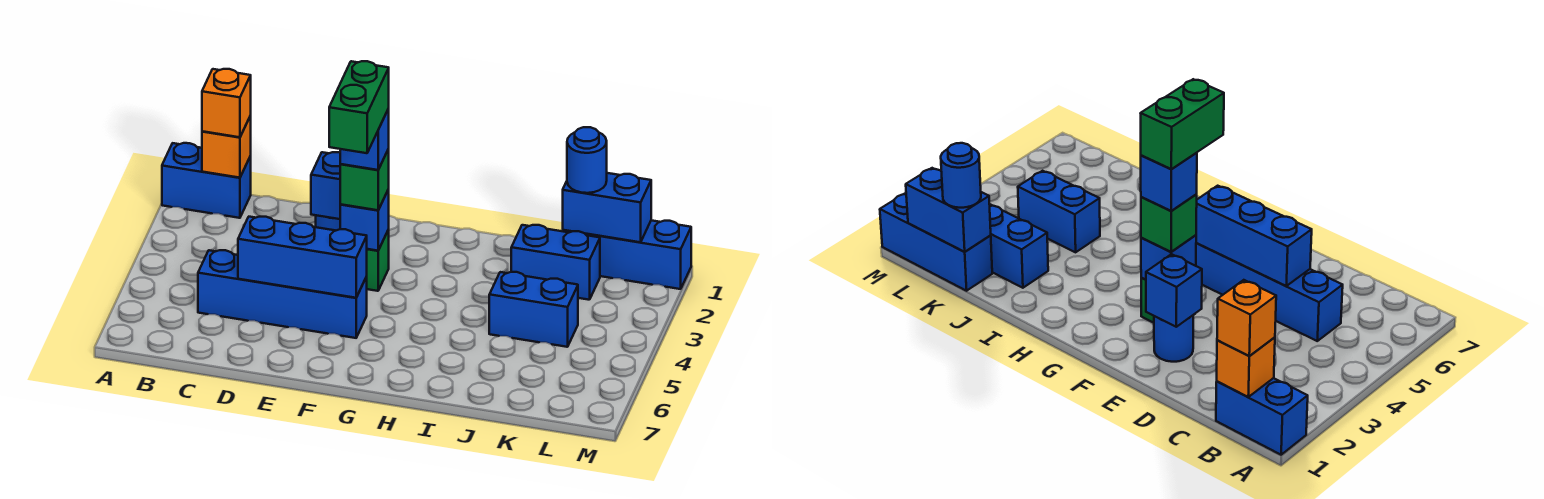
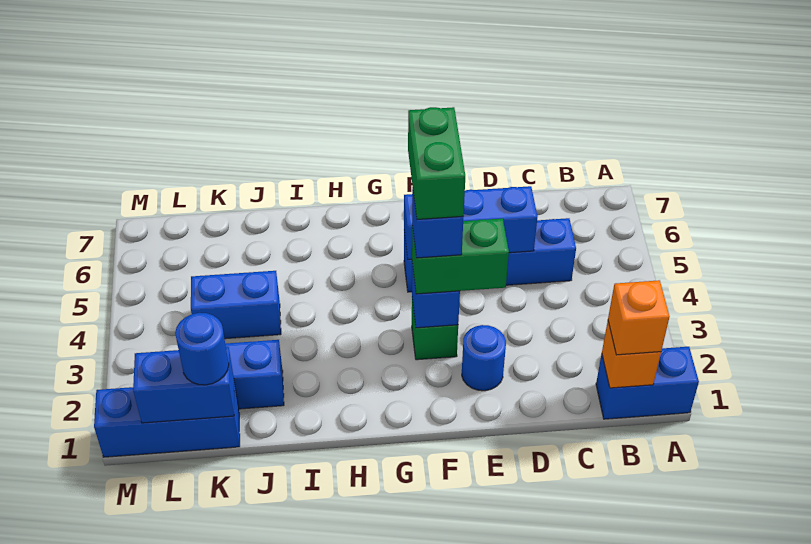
blue brick E2 level 2 -> none
green brick F3 level 3 -> green brick E3:F3 level 3

